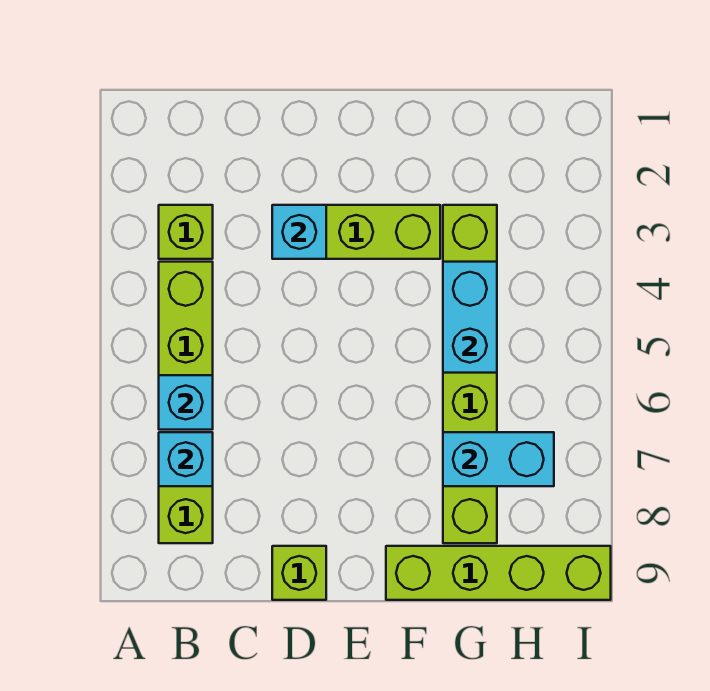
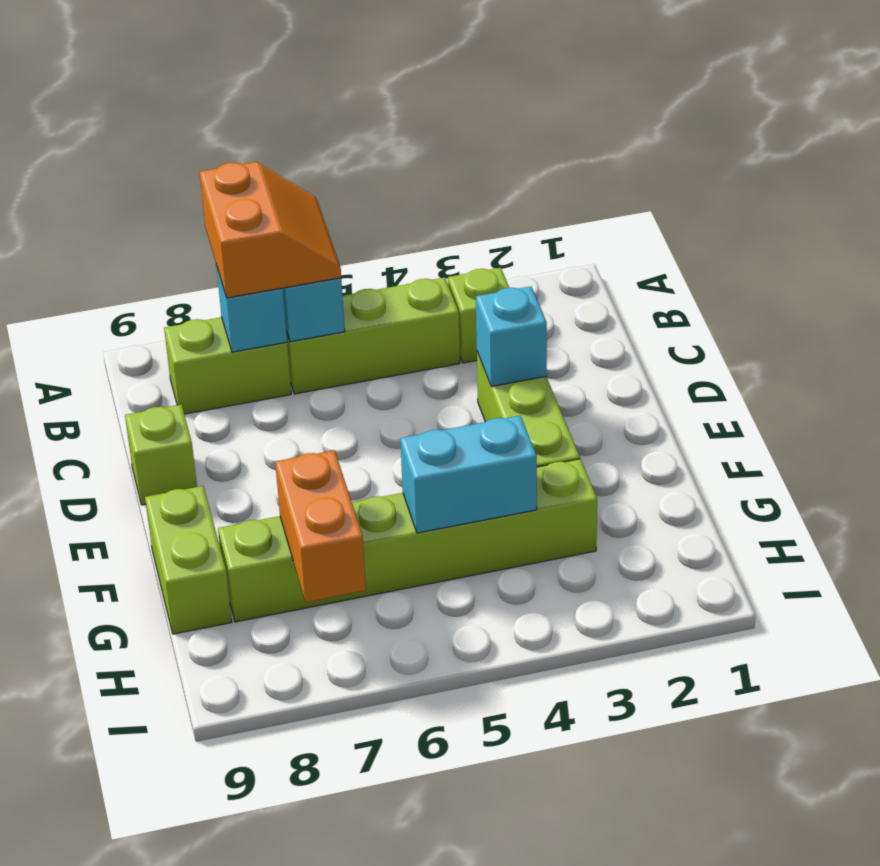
none -> orange slope A6:B7 level 3 top 7
lime brick F9:I9 level 1 -> lime brick F9:G9 level 1
cyan brick G7:H7 level 2 -> orange brick G7:H7 level 2

